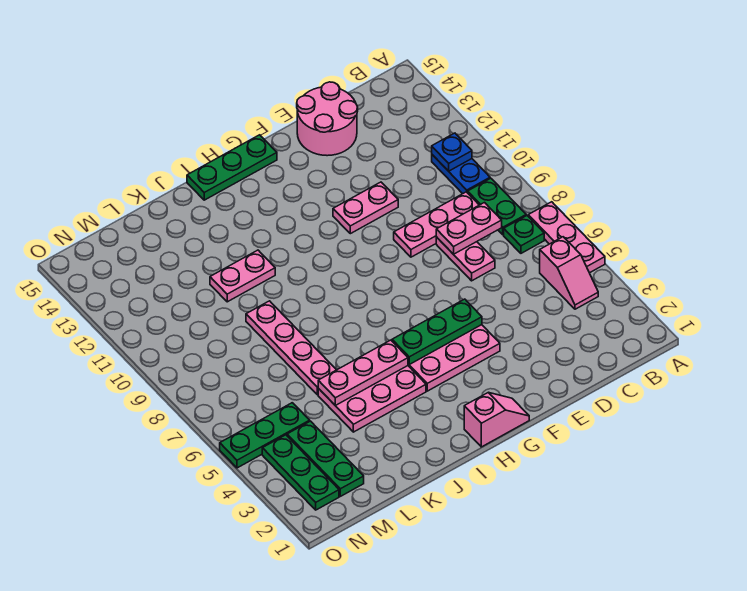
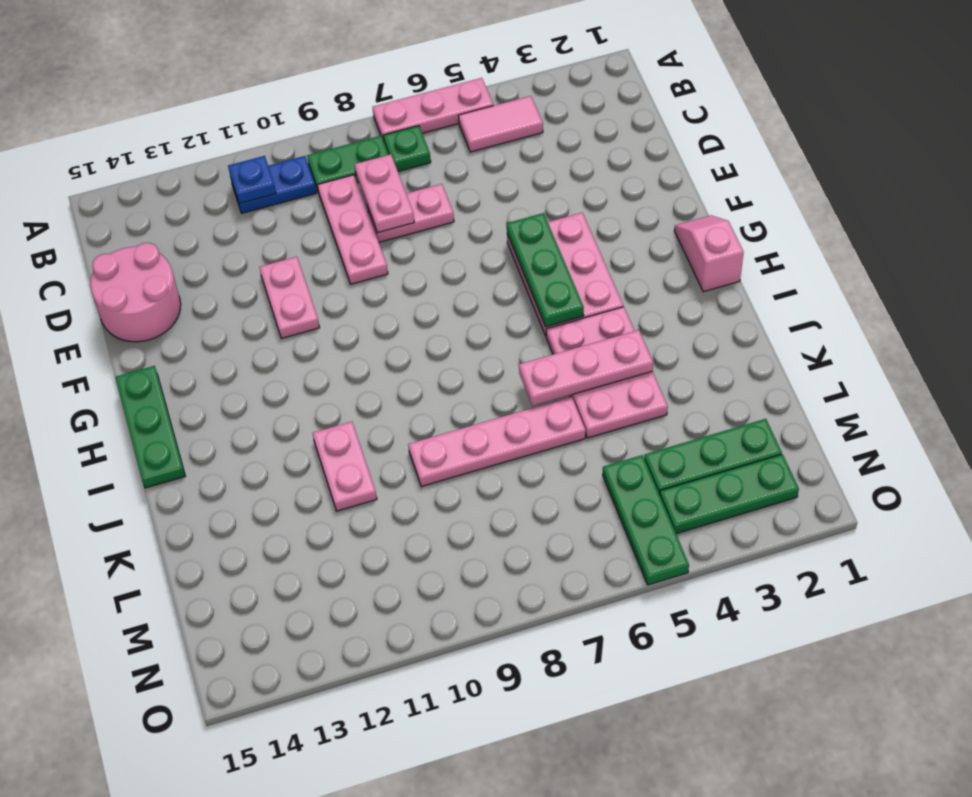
pink slope B4:B5 level 1 top 5 -> pink tile B4:B5 level 1
pink plate I5:K5 level 2 -> pink plate J4:J6 level 2

